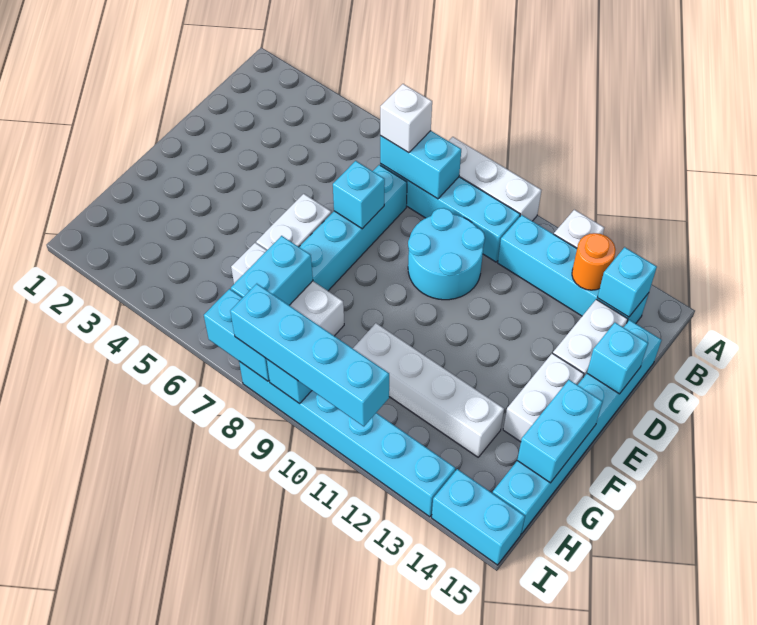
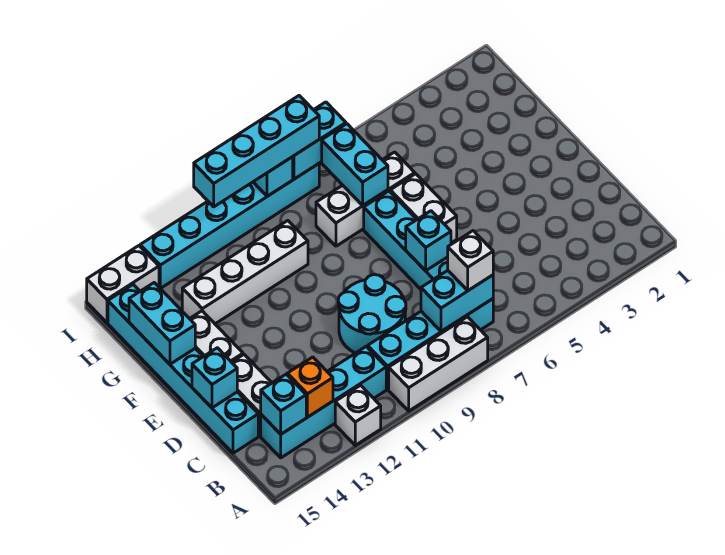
orange round brick B13 level 2 -> orange brick B13 level 2
cyan brick I14:I15 level 1 -> white brick I14:I15 level 1

